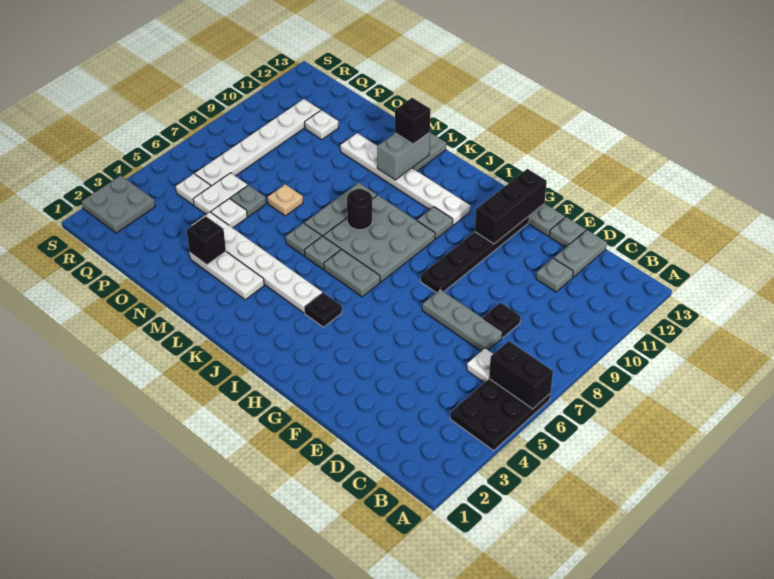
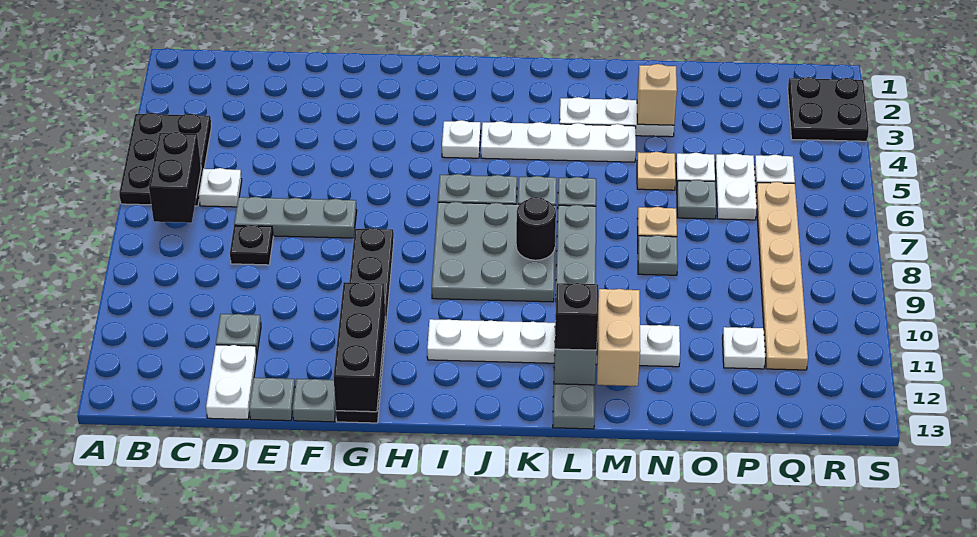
black brick A6:B6 level 2 -> black brick B6:B7 level 2
grey plate D12:D13 level 1 -> white plate D12:D13 level 1
black plate I4 level 1 -> white plate I4 level 1
grey plate I10 level 1 -> grey plate N8 level 1
white plate J4:O4 level 1 -> white plate J4:M4 level 1
none -> tan brick M11:M12 level 2
black brick N3 level 2 -> tan brick N3 level 2
none -> tan plate N5 level 1
white plate Q6:Q11 level 1 -> tan plate Q6:Q11 level 1
grey plate R2:S3 level 1 -> black plate R2:S3 level 1

